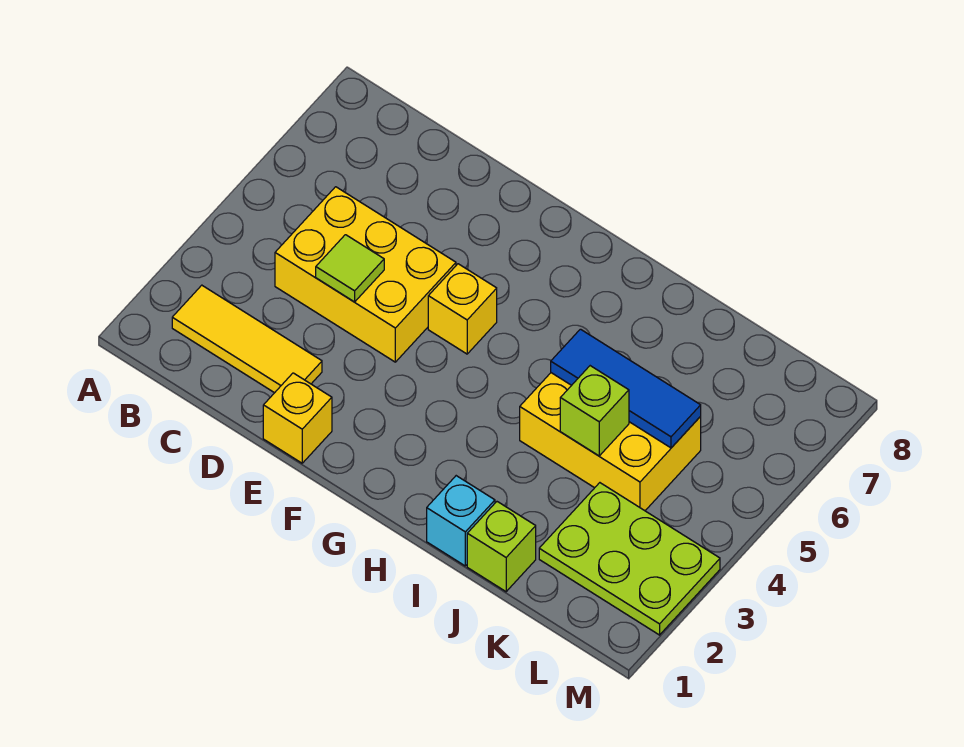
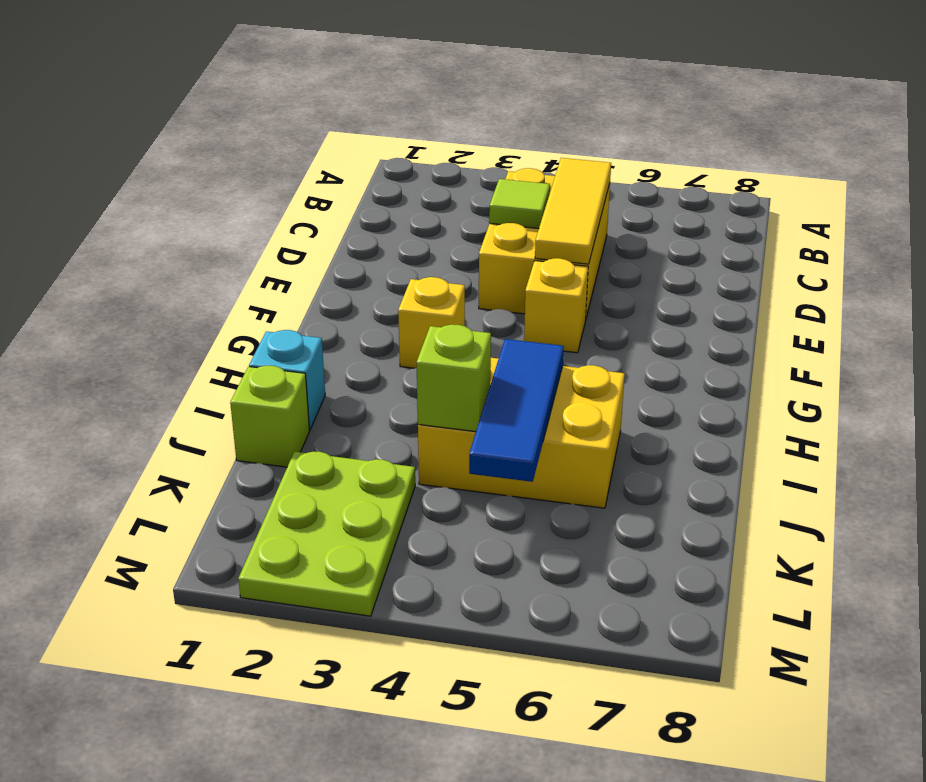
yellow tile B2:D2 level 1 -> yellow tile C5:E5 level 2
yellow brick E1 level 1 -> yellow brick G3 level 1
yellow brick I4:K5 level 1 -> yellow brick I4:J6 level 1

